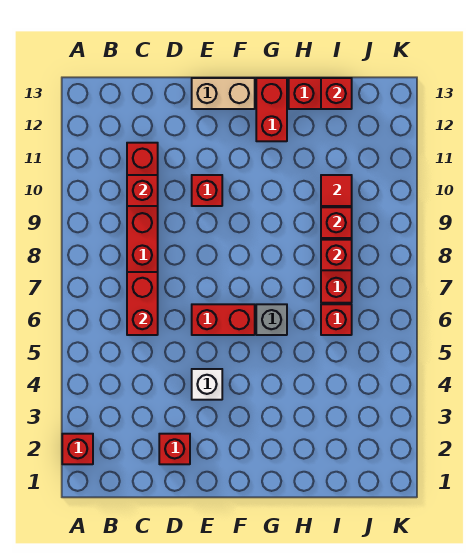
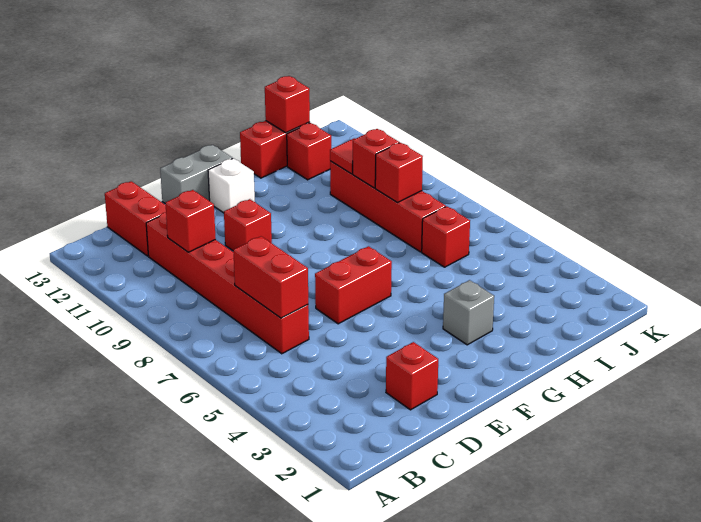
red brick A2 level 1 -> red brick I12 level 1
white brick E4 level 1 -> white brick F12 level 1
tan brick E13:F13 level 1 -> grey brick E13:F13 level 1
grey brick G6 level 1 -> grey brick G3 level 1
red brick G12:G13 level 1 -> red brick C12:C13 level 1

